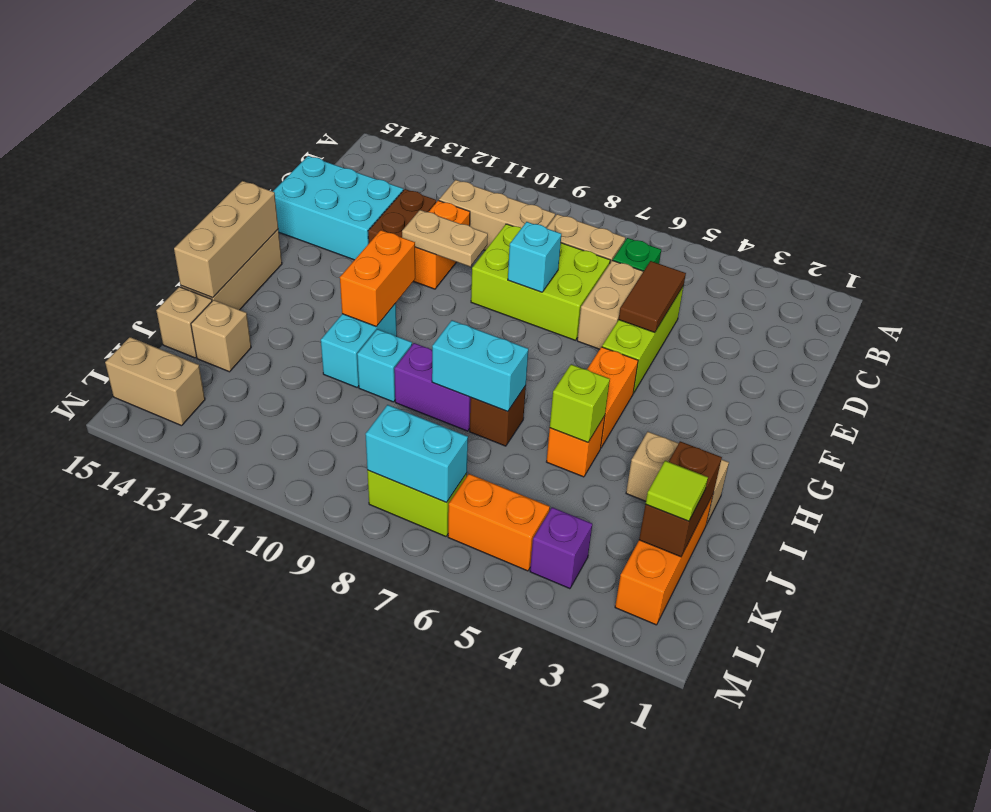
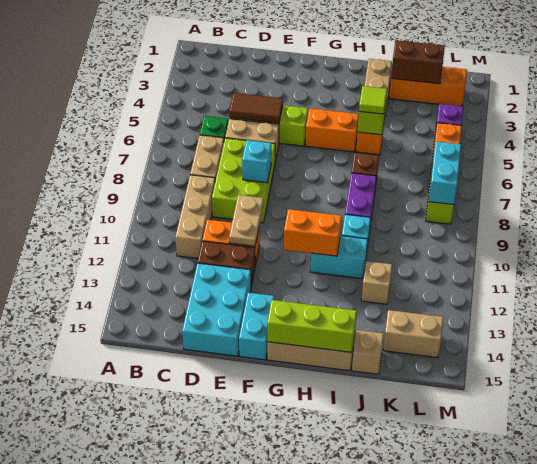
tan brick G15:I15 level 2 -> lime brick G15:I15 level 2
cyan brick I7:I8 level 2 -> cyan brick F14:F15 level 1
tan brick J14 level 1 -> tan brick J12 level 1
lime tile K2 level 3 -> lime tile I5 level 3
tan brick L14:L15 level 1 -> tan brick K14:L14 level 1

